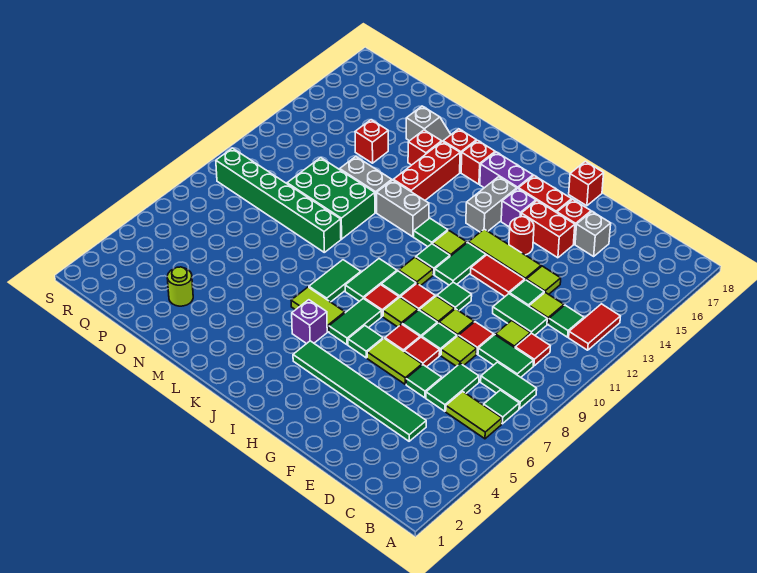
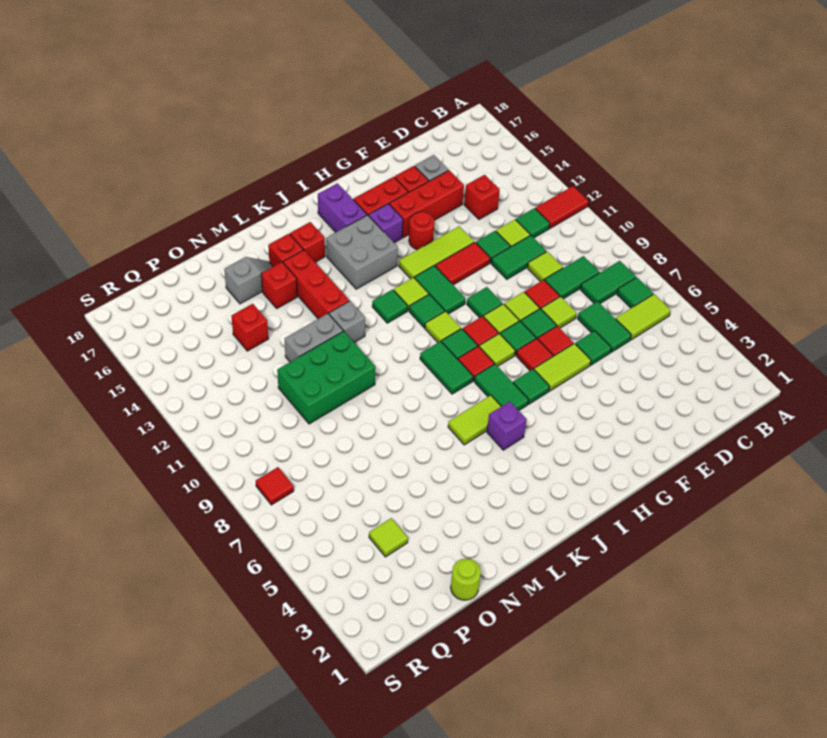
red tile B12:B13 level 1 -> red tile A12:B12 level 1
red tile C10 level 1 -> red tile R8 level 1
green tile D4:I4 level 1 -> none
lime tile E13 level 1 -> lime tile P4 level 1
red brick F15:G15 level 1 -> red brick E15:G15 level 1
red brick G18 level 1 -> red brick D14 level 1
grey brick I14:I15 level 1 -> grey brick I14:J15 level 1
purple brick I16:J16 level 1 -> purple brick I16:I17 level 1
green tile K7:K8 level 1 -> none
grey brick K12:L12 level 1 -> grey brick L12 level 1
green brick M9:R9 level 1 -> none
lime round brick O3 level 1 -> lime round brick O1 level 1

